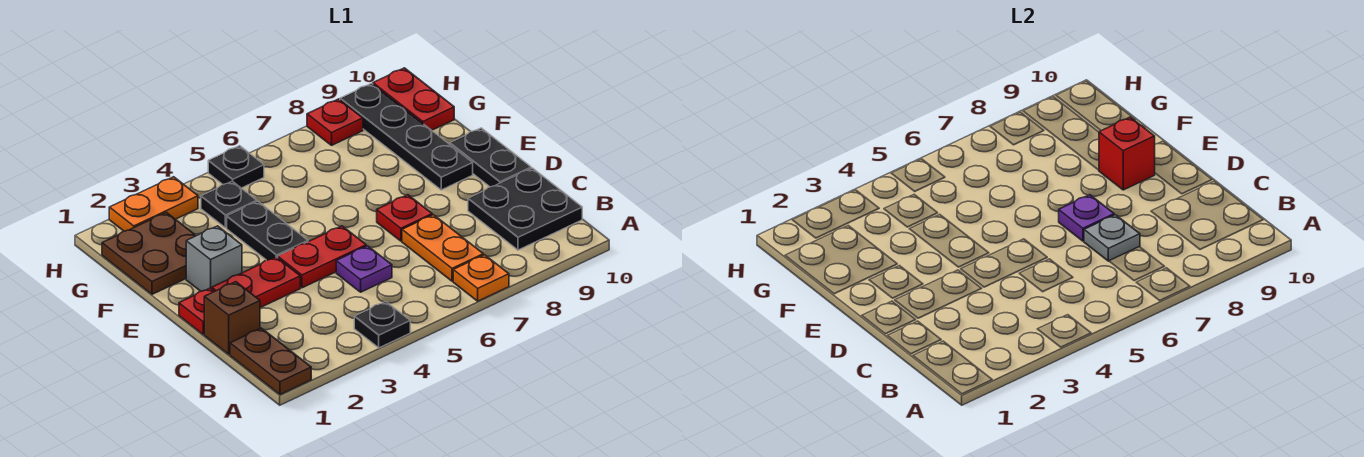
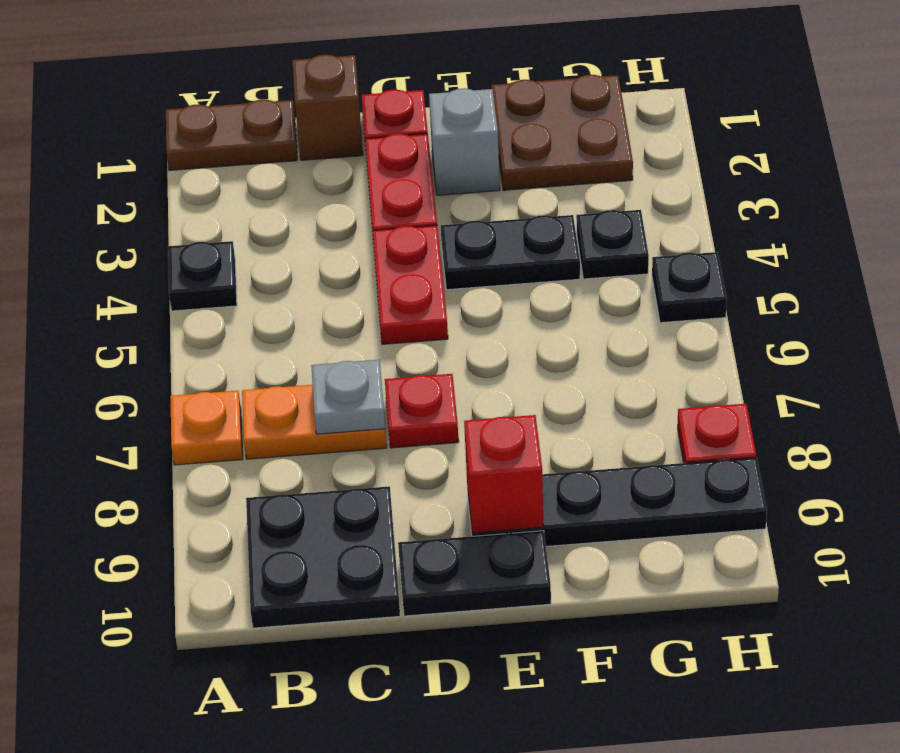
purple plate C5 level 1 -> none
purple plate D7 level 2 -> none
red plate G10:H10 level 1 -> none
orange plate H2:H3 level 1 -> none

